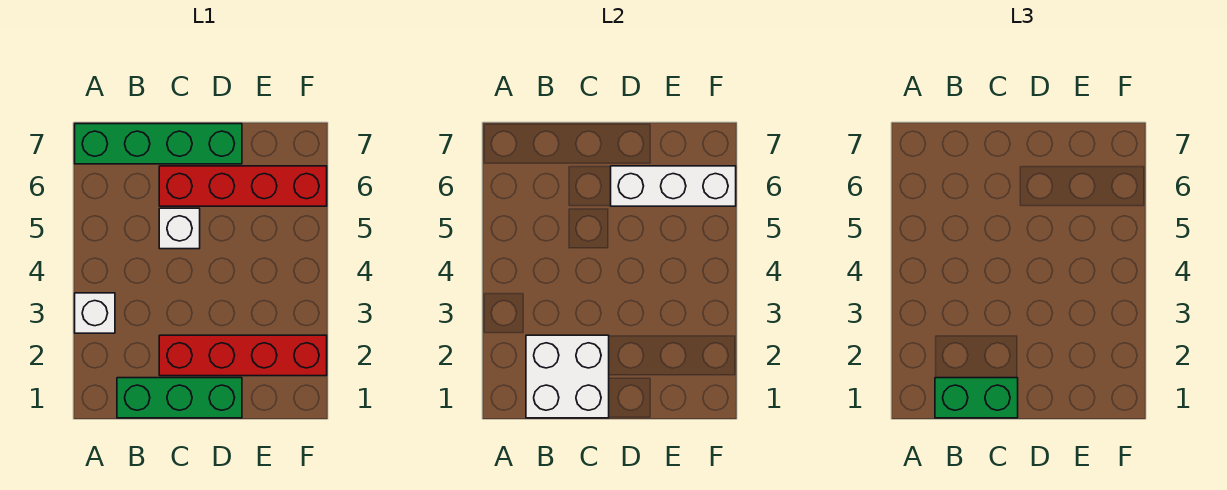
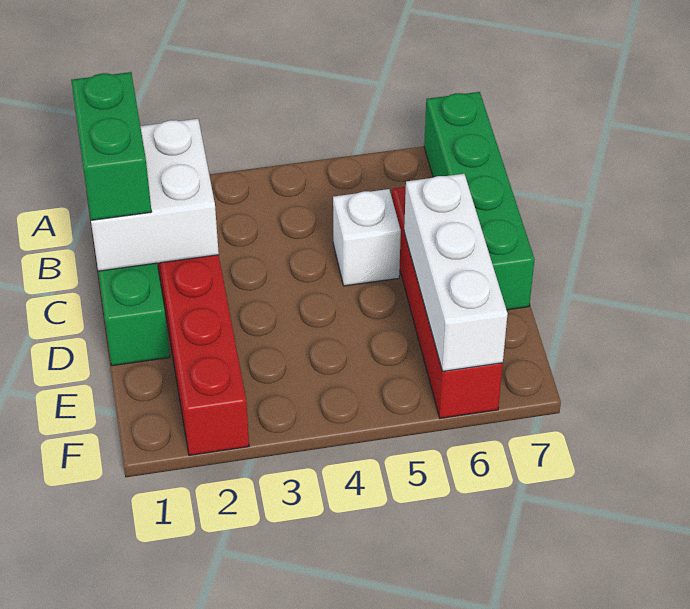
white brick A3 level 1 -> none

